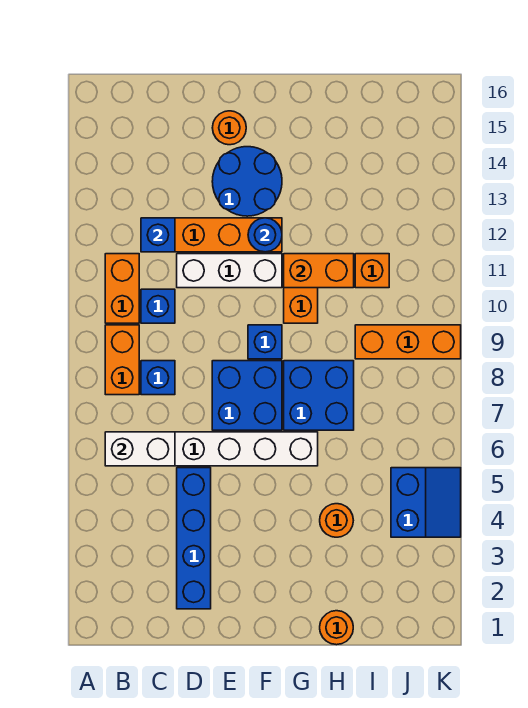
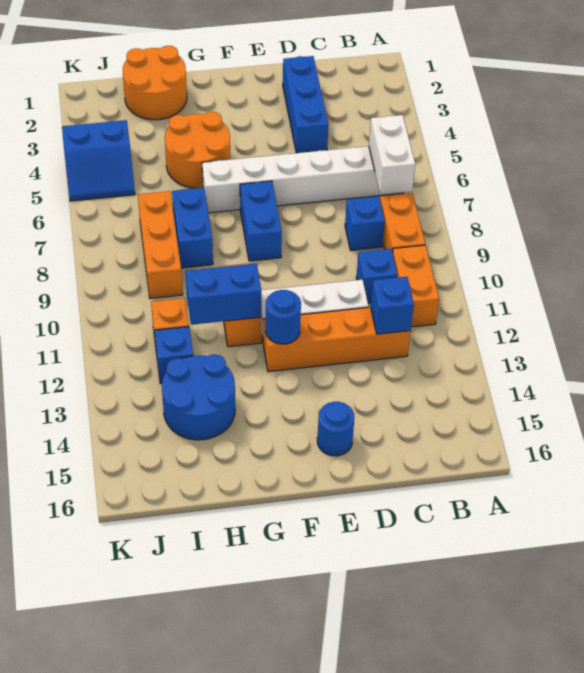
white brick B6:C6 level 2 -> white brick B6:B7 level 2
blue brick D2:D5 level 1 -> blue brick D2:D4 level 1
blue brick E7:F8 level 1 -> blue brick F7:F8 level 1
blue round brick E13:F14 level 1 -> blue round brick H13:I14 level 1
orange round brick E15 level 1 -> blue round brick E15 level 1
blue brick F9 level 1 -> blue brick I12 level 1
blue brick G7:H8 level 1 -> blue brick H7:H8 level 1
orange brick G11:H11 level 2 -> blue brick G11:H11 level 2
orange round brick H1 level 1 -> orange round brick H1:I2 level 1
orange round brick H4 level 1 -> orange round brick G4:H5 level 1
orange brick I9:K9 level 1 -> orange brick I7:I9 level 1
blue slope J4:K5 level 1 top J -> blue slope J4:K5 level 1 top 4

